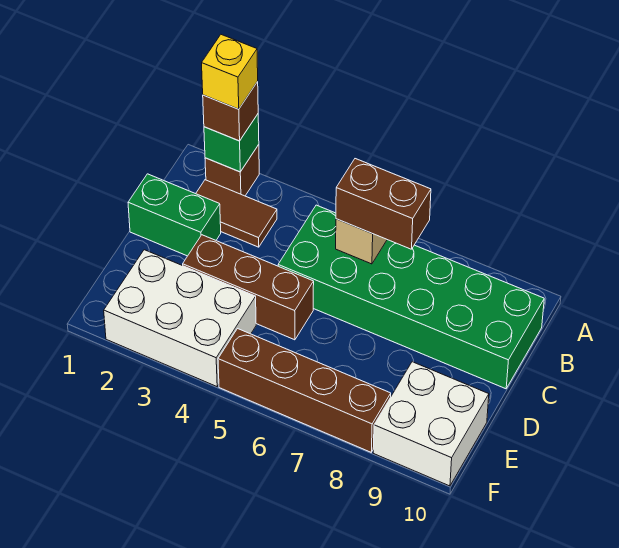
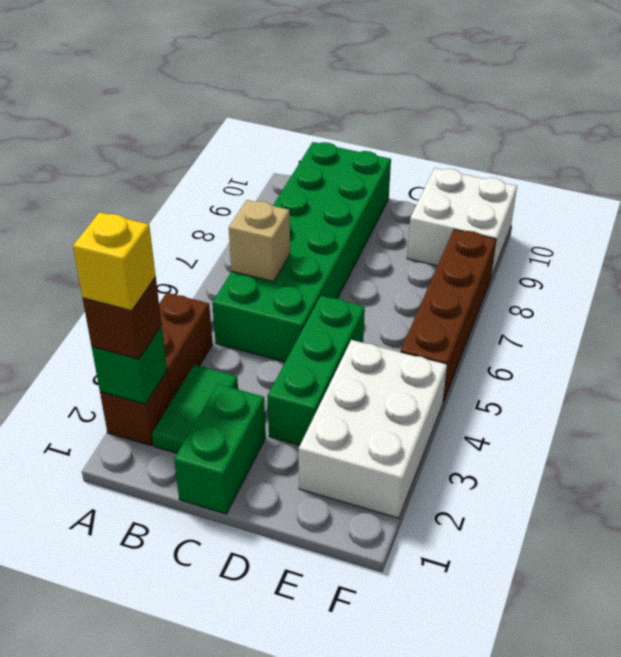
brown tile B2:B3 level 1 -> green tile B2:B3 level 1
brown brick B6:B7 level 3 -> brown brick A3:A4 level 1
brown brick D3:D5 level 1 -> green brick D3:D5 level 1

